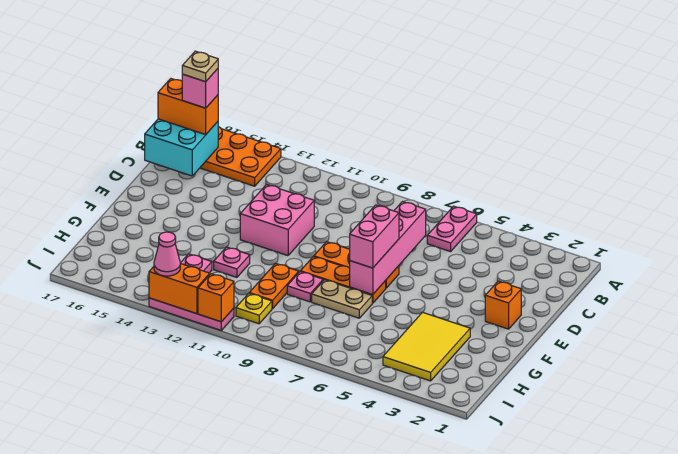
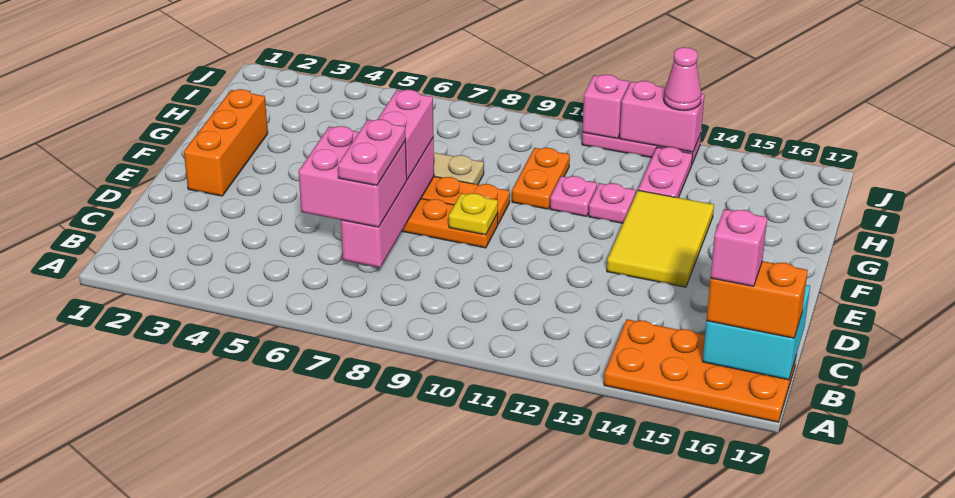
pink plate A6:B6 level 1 -> pink plate C7:D7 level 4
tan plate B16 level 5 -> none
pink brick D11:E12 level 1 -> pink brick C6:D7 level 3
orange brick E2 level 1 -> orange brick E2:G2 level 1
yellow tile G3:I4 level 1 -> yellow tile E13:G14 level 1
pink plate G9 level 1 -> pink plate G11 level 1
yellow plate I10 level 1 -> yellow plate E9 level 2
orange brick J11 level 2 -> pink brick J11 level 2
orange brick J12:J13 level 2 -> pink brick J12:J13 level 2

